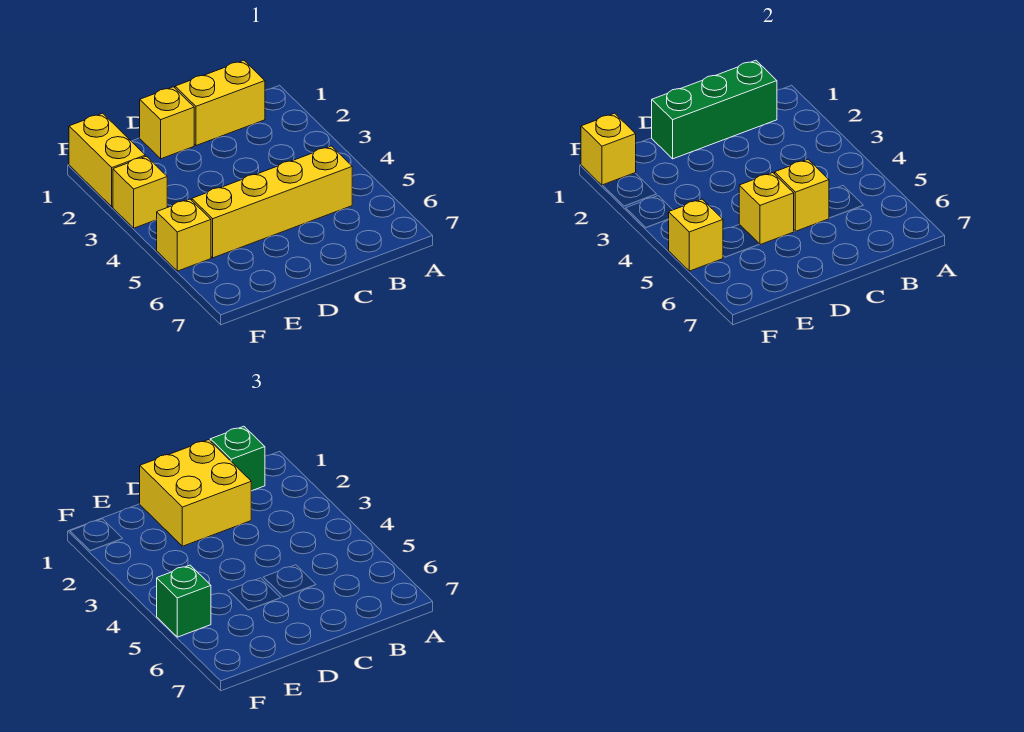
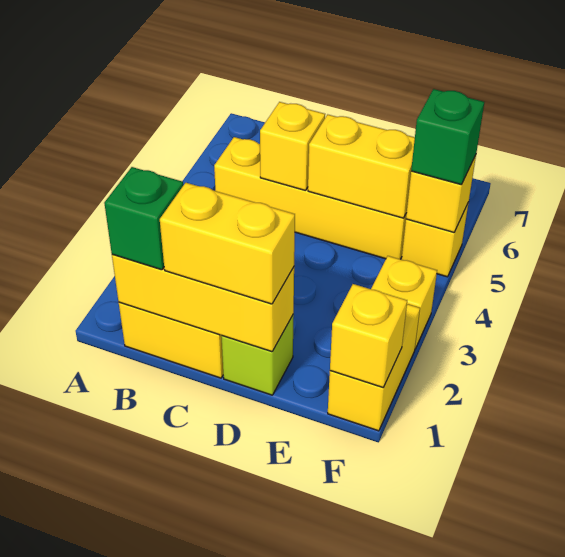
green brick B1:D1 level 2 -> yellow brick B1:D1 level 2
yellow brick C1:D2 level 3 -> yellow brick C1:D1 level 3
yellow brick D1 level 1 -> lime brick D1 level 1
yellow brick D5 level 2 -> yellow brick D5:E5 level 2

